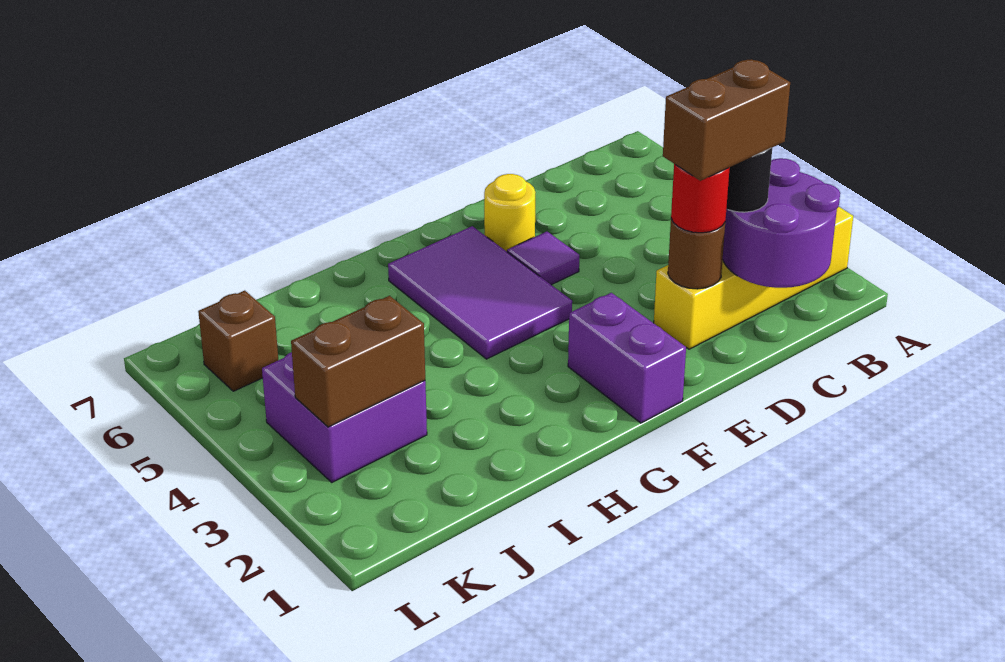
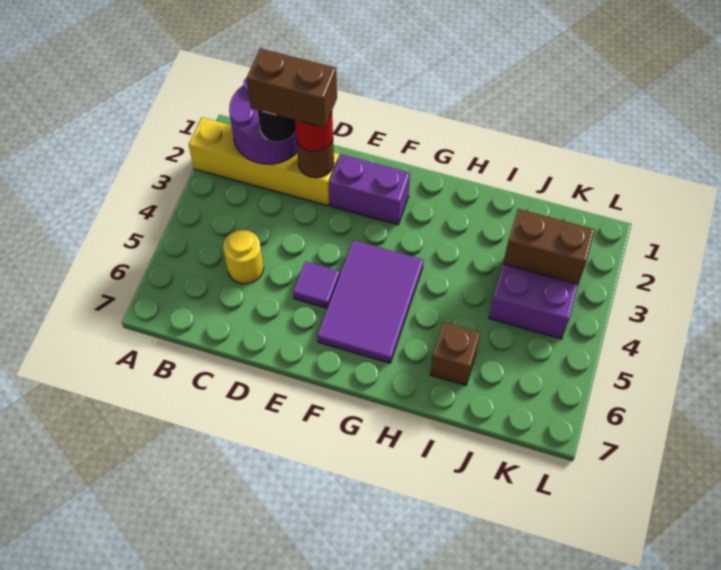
yellow round brick E6 level 1 -> yellow round brick C5 level 1
purple brick F1:F2 level 1 -> purple brick E2:F2 level 1
brown brick K6 level 1 -> brown brick I6 level 1

